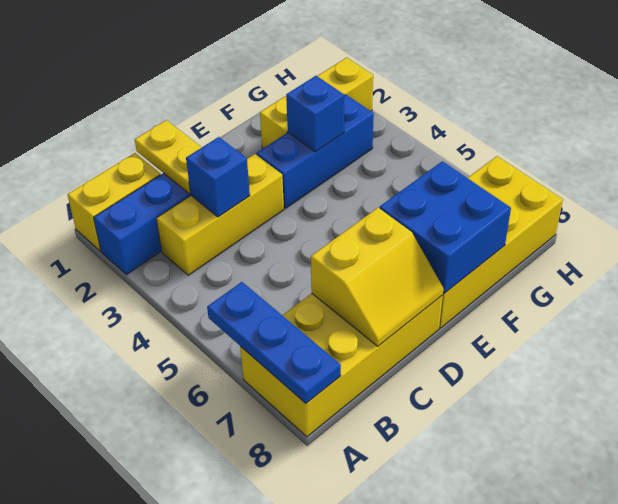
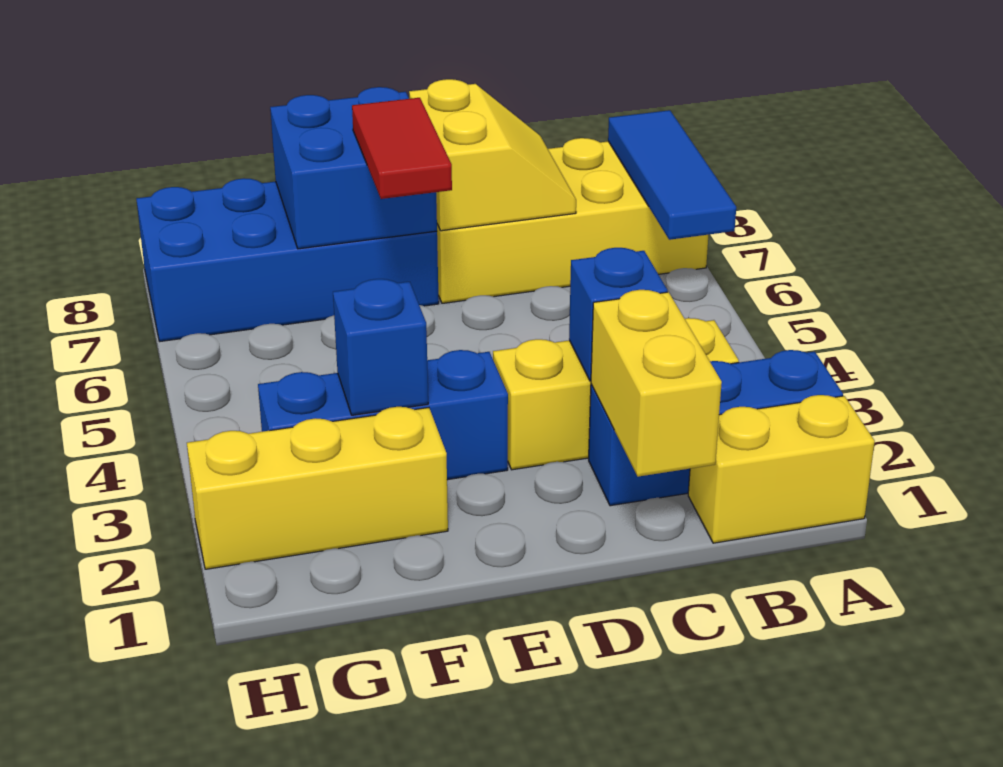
blue plate A6:A8 level 2 -> blue tile A6:A8 level 2
yellow plate C1:C2 level 2 -> yellow brick C1:C2 level 2
yellow slope C7:D8 level 2 top 7 -> yellow slope C7:D8 level 2 top D
none -> red tile E6:E7 level 3
yellow brick E7:H8 level 1 -> blue brick E7:H8 level 1

